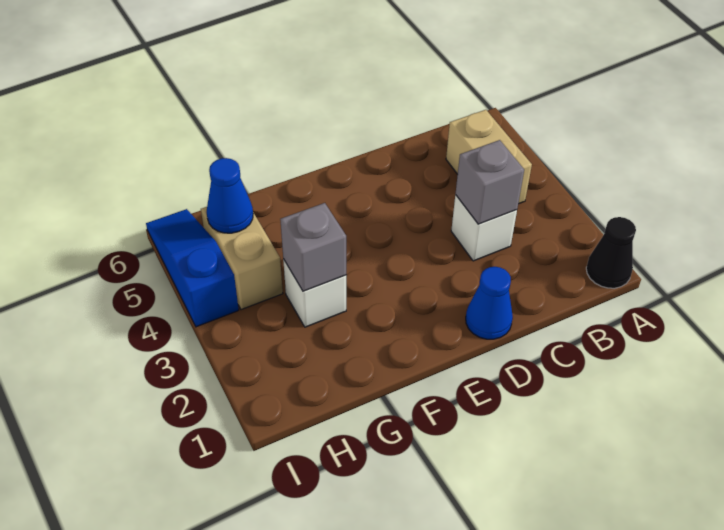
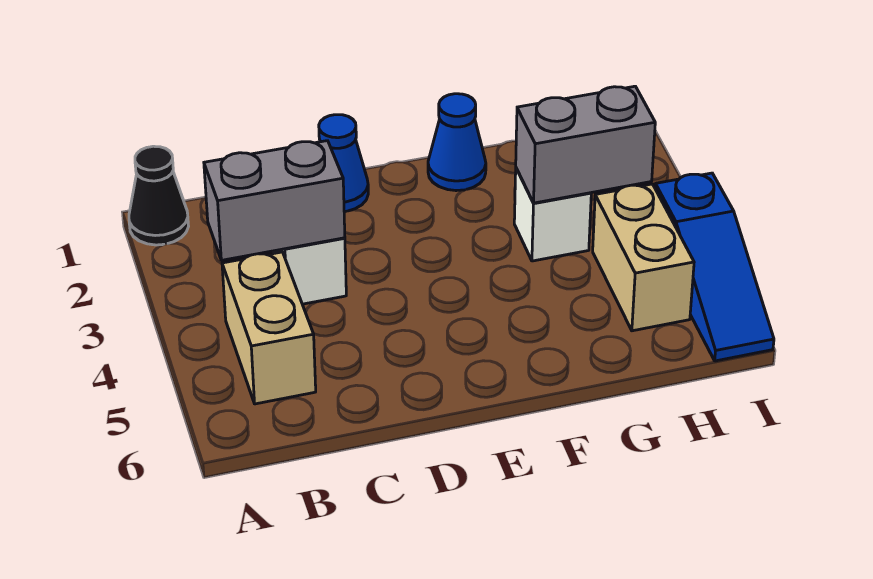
grey brick C3 level 2 -> grey brick B3:C3 level 2
grey brick G3 level 2 -> grey brick G3:H3 level 2
blue cone H5 level 2 -> blue cone F1 level 1

